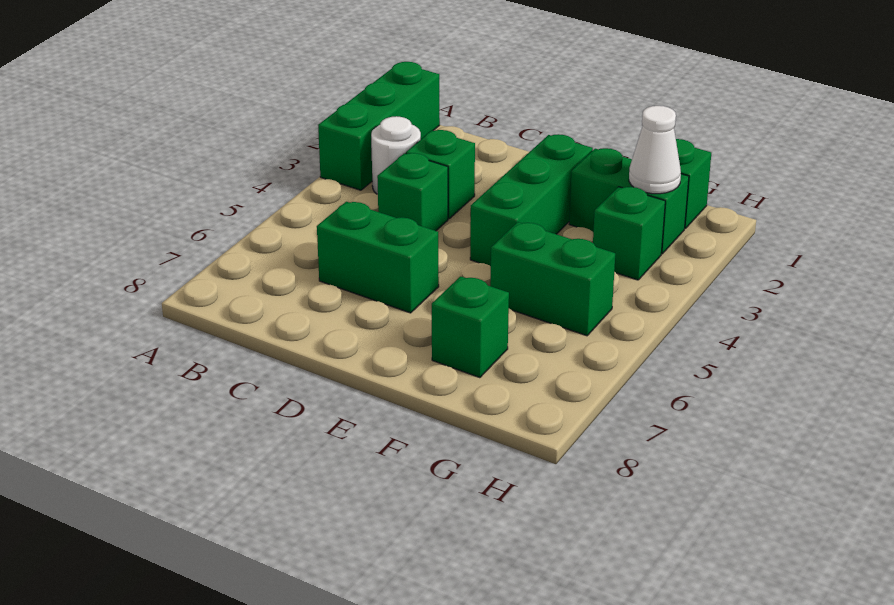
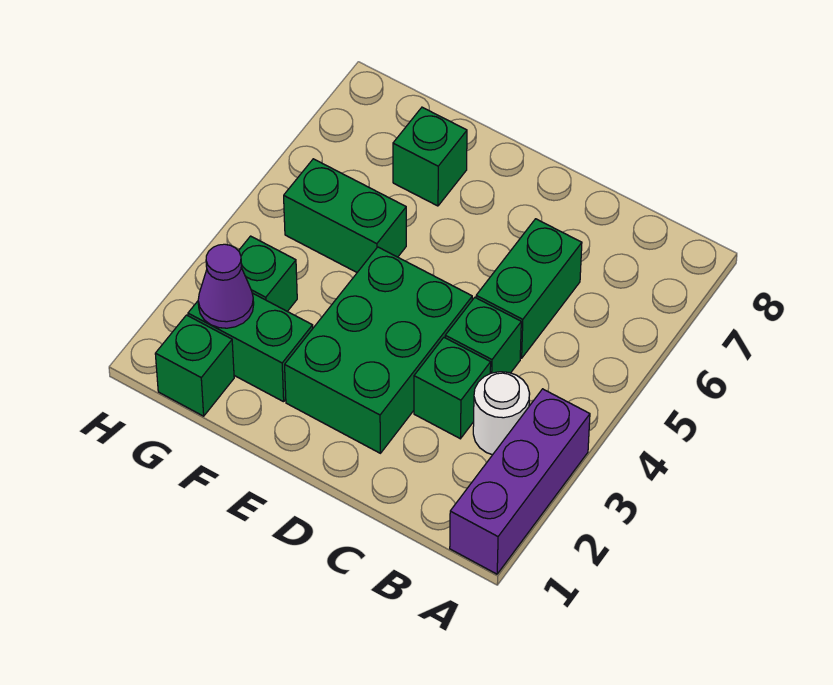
green brick A1:A3 level 1 -> purple brick A1:A3 level 1
green brick C6:D6 level 1 -> green brick C5:C6 level 1
green brick E2:E4 level 1 -> green brick D2:E4 level 1
white cone G2 level 2 -> purple cone G2 level 2

